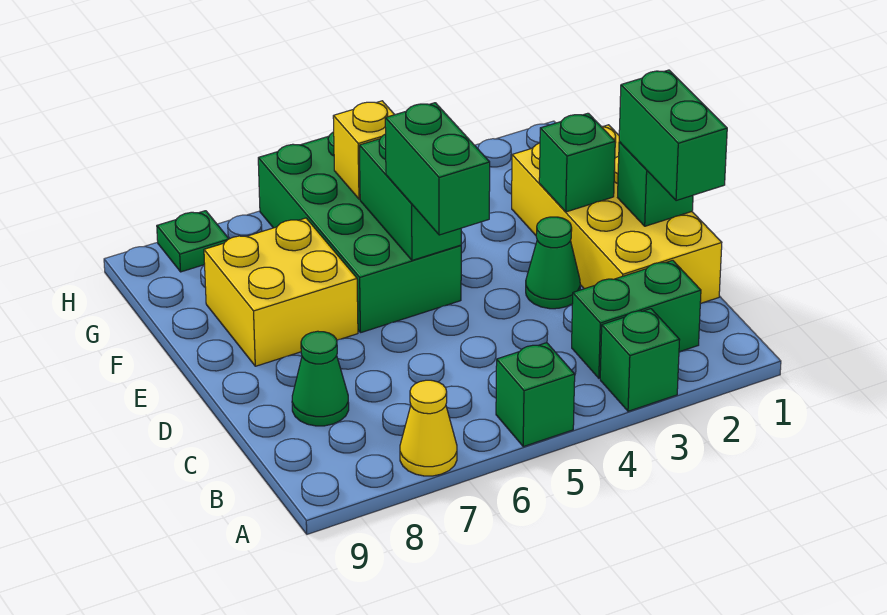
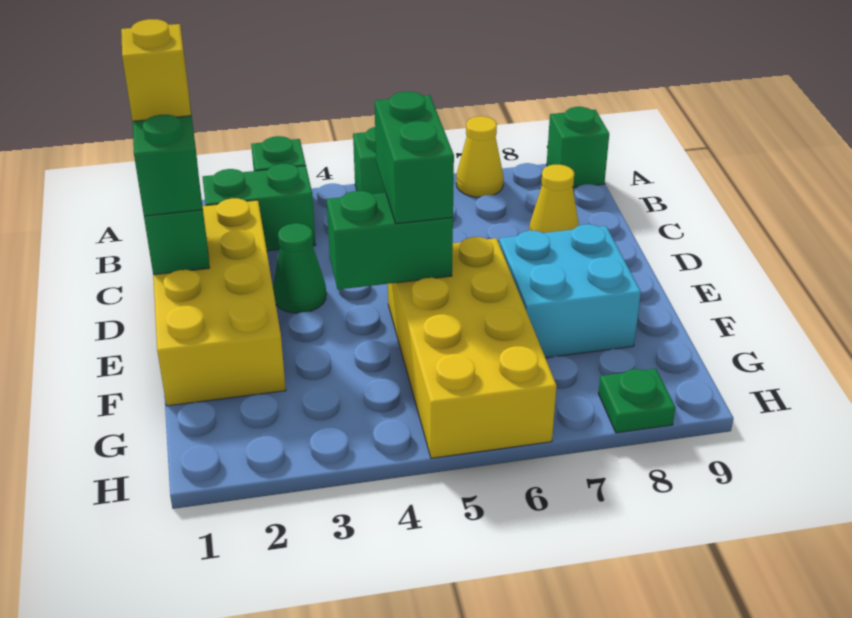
green cone C8 level 1 -> yellow cone C8 level 1
green brick E2 level 2 -> green brick A9 level 1
green brick E5:H6 level 1 -> yellow brick E5:H6 level 1
green brick E5:F5 level 2 -> green brick E4:E5 level 2
yellow brick E7:F8 level 1 -> cyan brick E7:F8 level 1
yellow brick G5 level 2 -> yellow brick C1 level 4

